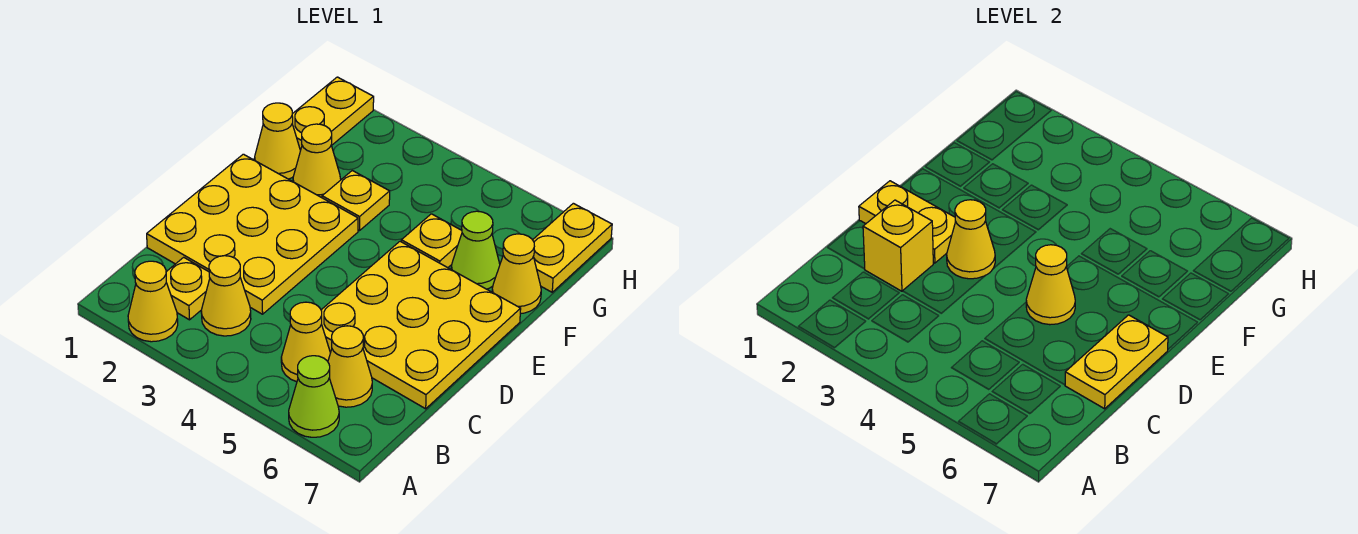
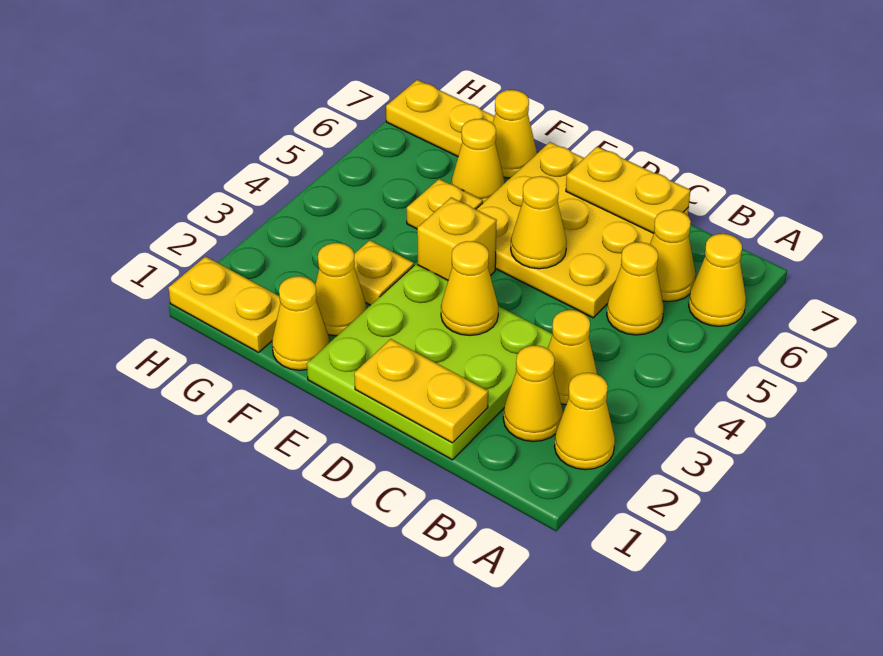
lime cone A6 level 1 -> yellow cone A6 level 1
yellow plate B2 level 1 -> yellow cone B2 level 1
yellow plate C1:E3 level 1 -> lime plate C1:E3 level 1
yellow brick C2 level 2 -> yellow brick E4 level 1
yellow plate D1:D2 level 2 -> yellow plate C1:D1 level 2
lime cone F6 level 1 -> yellow cone F6 level 1

